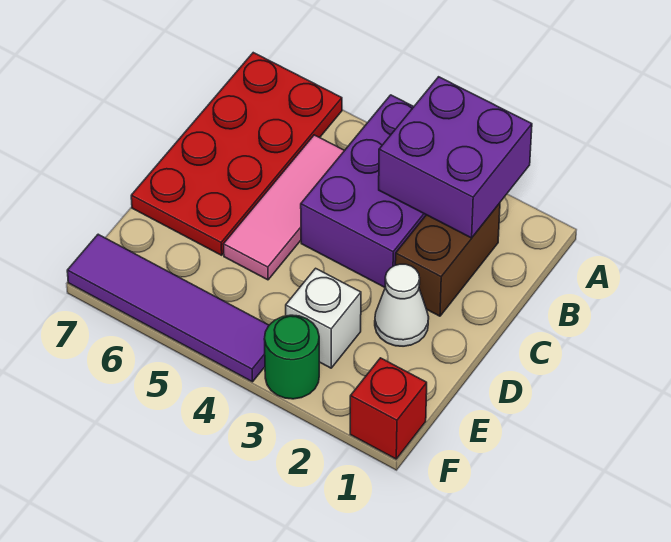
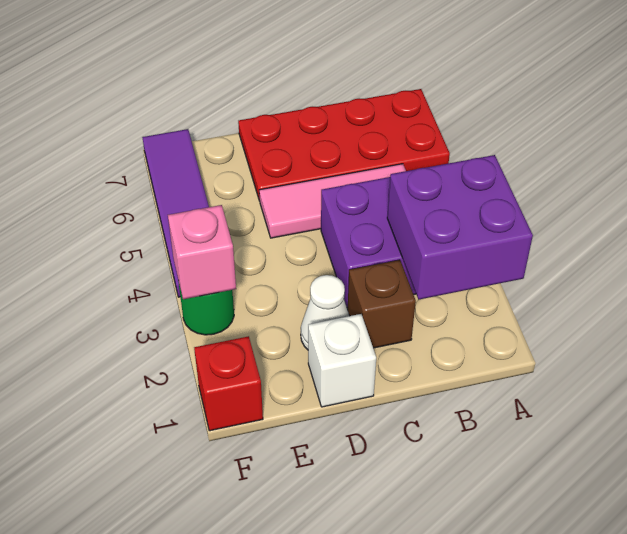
brown brick B2:C2 level 1 -> brown brick C2 level 1
white brick E3 level 1 -> white brick D1 level 1
none -> pink brick F3 level 2

